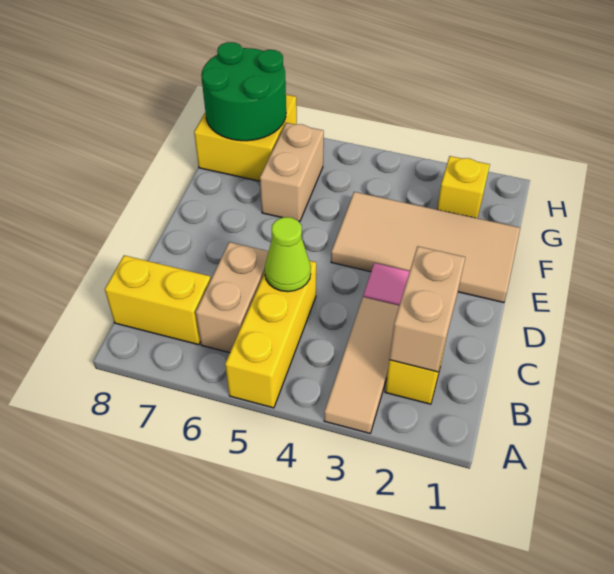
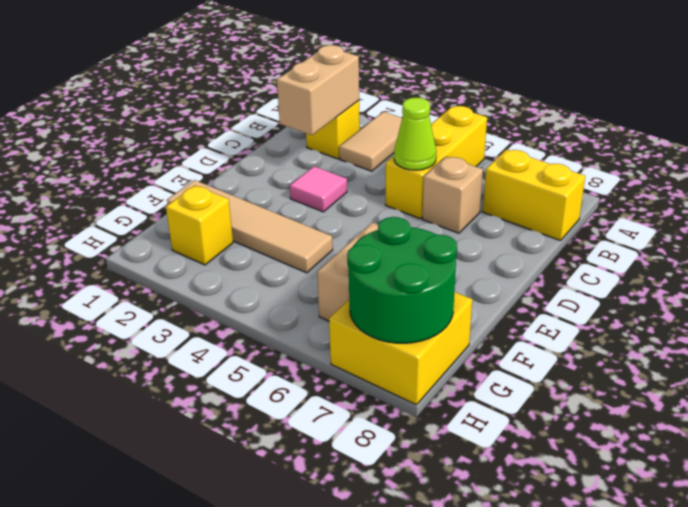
tan tile A3:C3 level 1 -> tan tile A3:B3 level 1
tan brick B6:C6 level 1 -> tan brick C6 level 1
tan tile E1:F4 level 1 -> tan tile F1:F4 level 1

